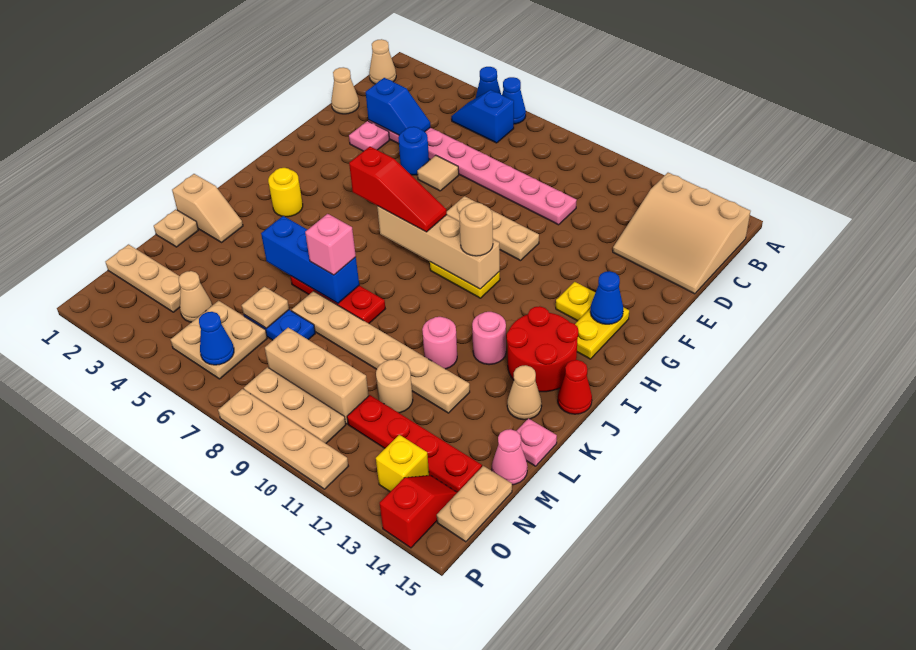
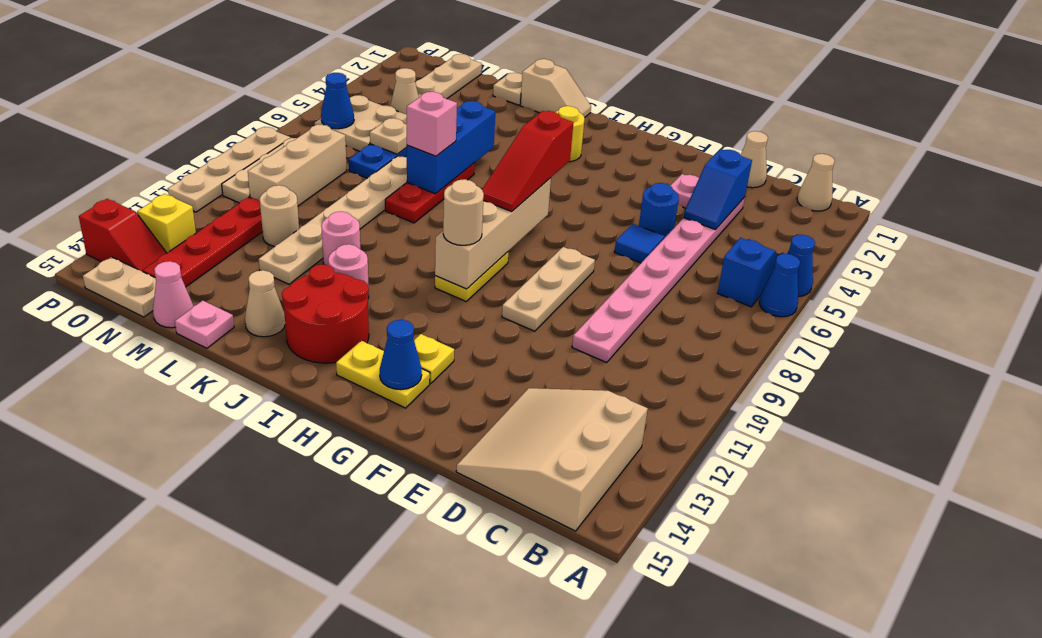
tan tile E6 level 1 -> blue tile E6 level 1
red cone J15 level 1 -> none
tan slope K1:K2 level 1 top 1 -> tan slope J1:K1 level 1 top K

